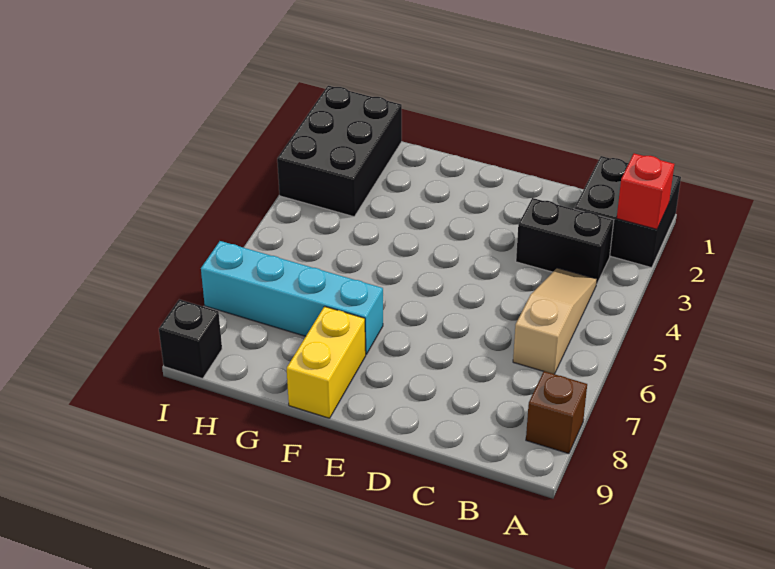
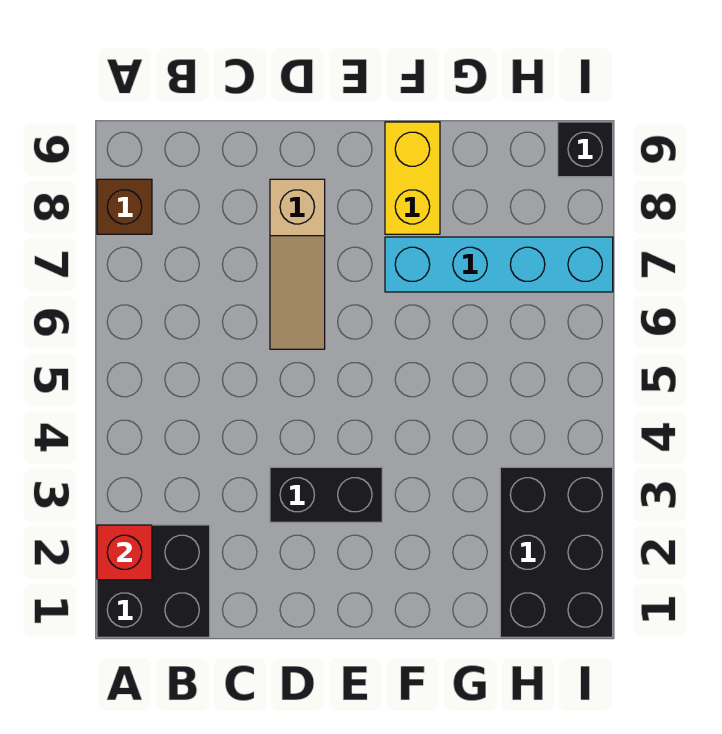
black brick B3:C3 level 1 -> black brick D3:E3 level 1
tan slope B4:B6 level 1 top 6 -> tan slope D6:D8 level 1 top 8

